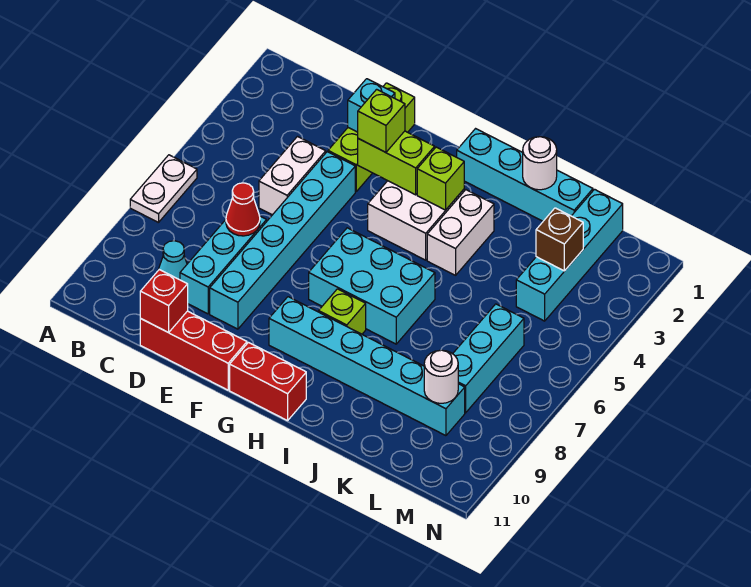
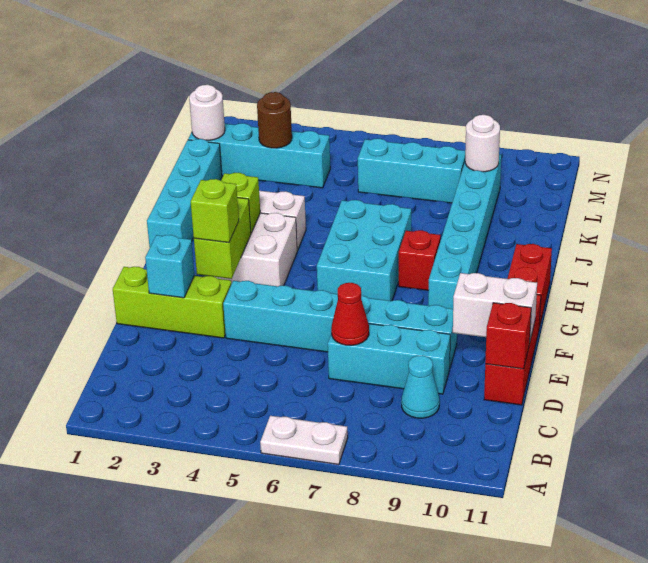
white brick D4:D5 level 1 -> white brick E10:E11 level 2
lime brick H8 level 1 -> red brick H8 level 1
white round brick J1 level 2 -> white round brick L1 level 2
brown brick L3 level 2 -> brown round brick L3 level 2

